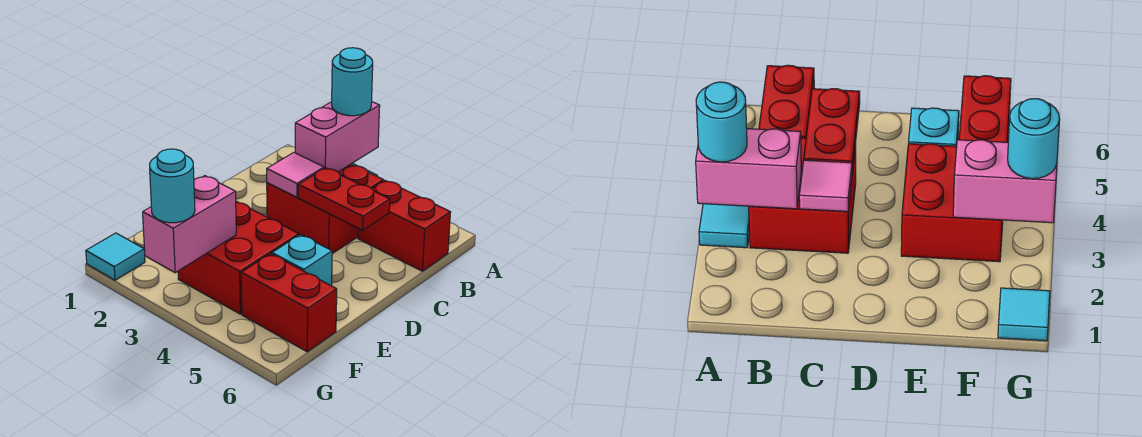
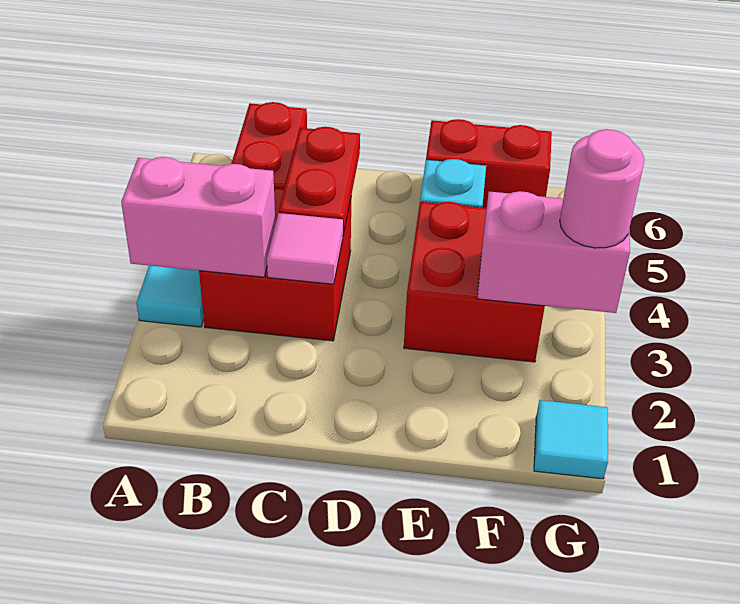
cyan round brick A3 level 3 -> none
red brick F5:F6 level 1 -> red brick E6:F6 level 1
cyan round brick G3 level 3 -> pink round brick G3 level 3

